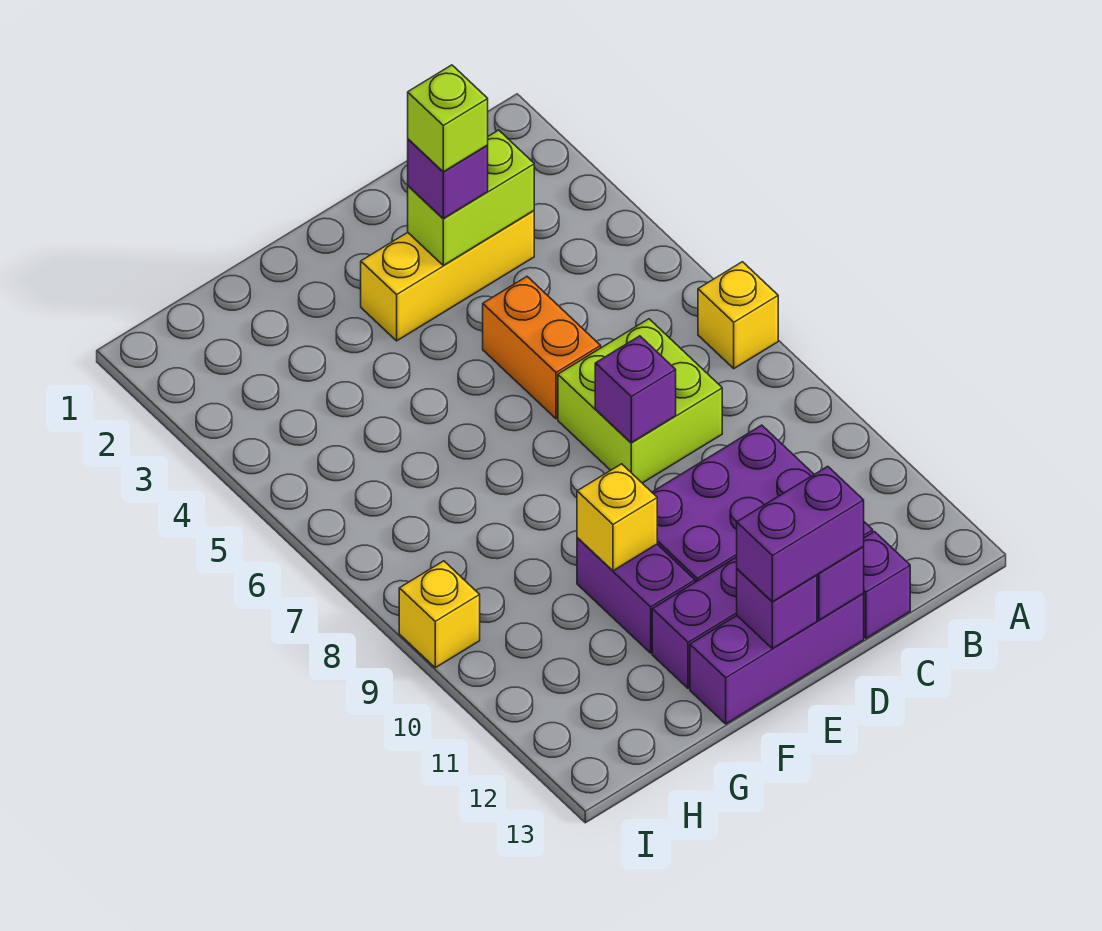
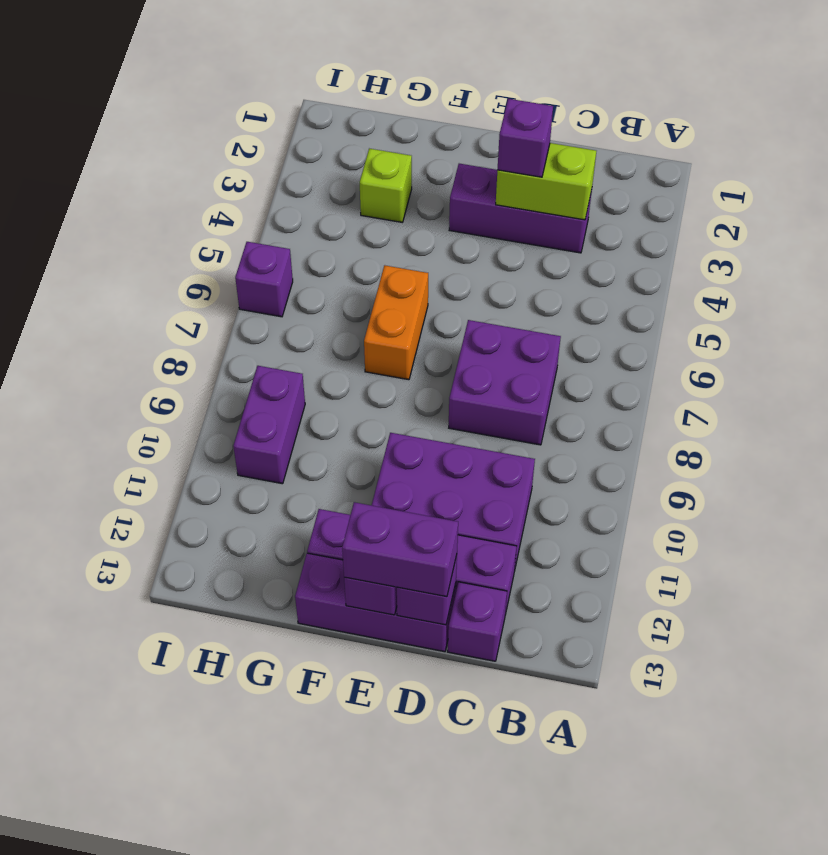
yellow brick A7 level 1 -> none
yellow brick C3:E3 level 1 -> purple brick C3:E3 level 1
lime brick C7:D8 level 1 -> purple brick C7:D8 level 1
lime brick D3 level 4 -> lime brick G3 level 1
orange brick D5:D6 level 1 -> orange brick F6:F7 level 1
purple brick D8 level 2 -> purple brick I6 level 1
purple brick F10:F11 level 1 -> purple brick H9:H10 level 1
yellow brick F10 level 2 -> none
yellow brick I9 level 1 -> none

